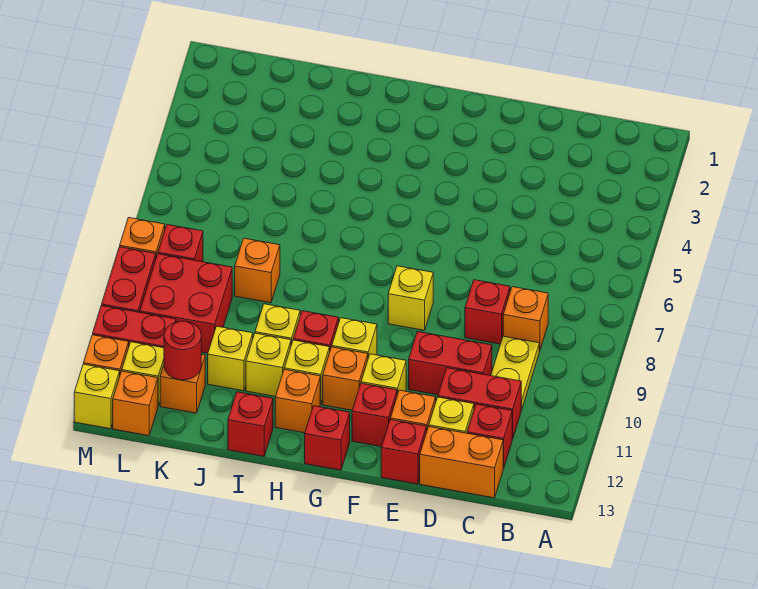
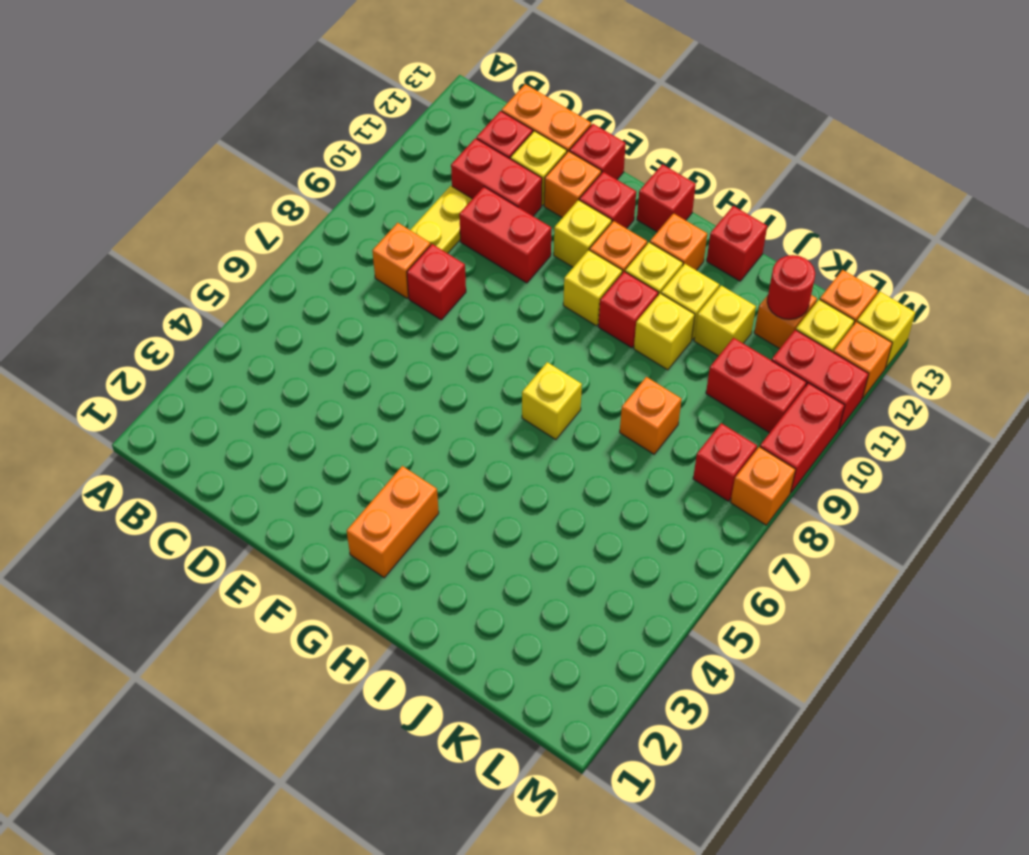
yellow brick F8 level 1 -> yellow brick H7 level 1
none -> orange brick G2:G3 level 1
red brick K9:L10 level 1 -> red brick K10:L10 level 1

